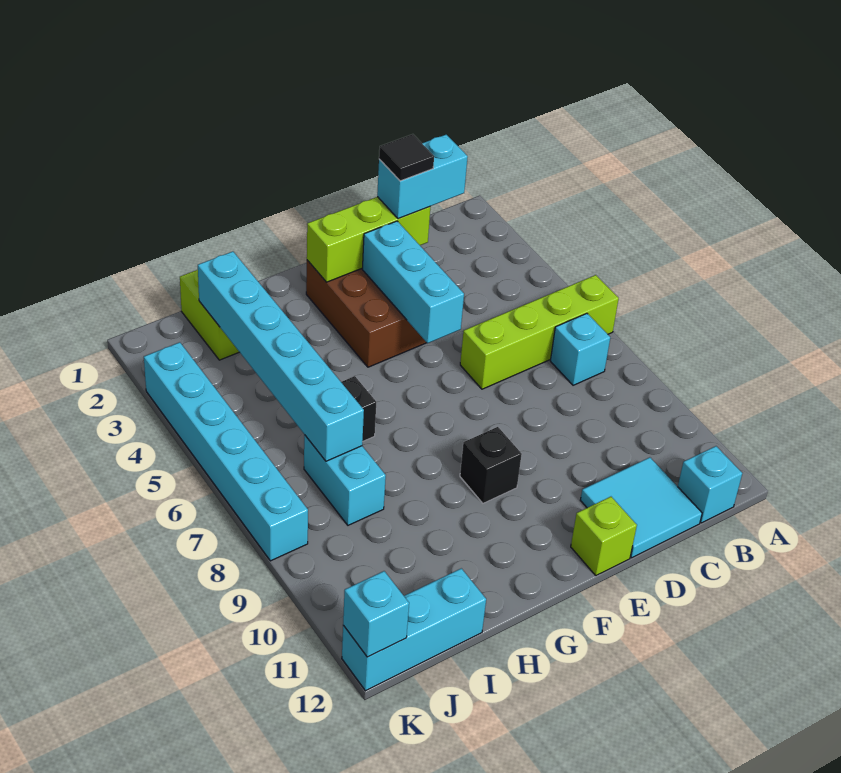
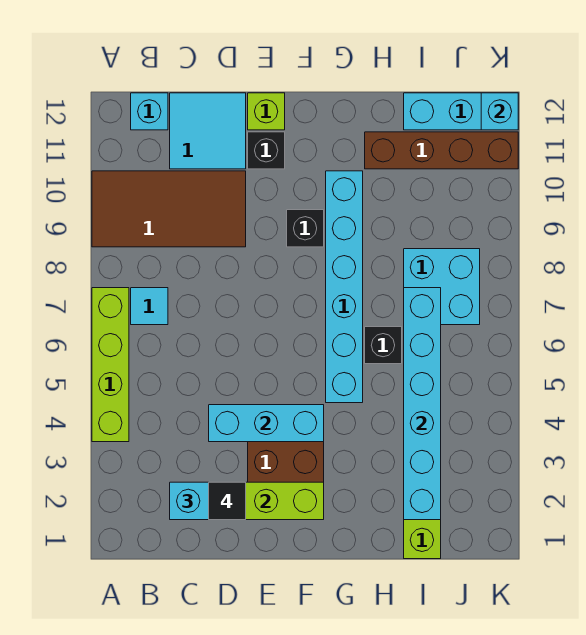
lime brick A6:D6 level 1 -> lime brick A4:A7 level 1
none -> brown tile A9:D10 level 1
cyan brick B7 level 1 -> cyan tile B7 level 1
cyan brick E3:E5 level 2 -> cyan brick D4:F4 level 2
none -> black brick E11 level 1
none -> brown brick H11:K11 level 1
cyan brick I7:I8 level 1 -> cyan brick I7:J8 level 1
cyan brick K3:K8 level 1 -> cyan brick G5:G10 level 1

